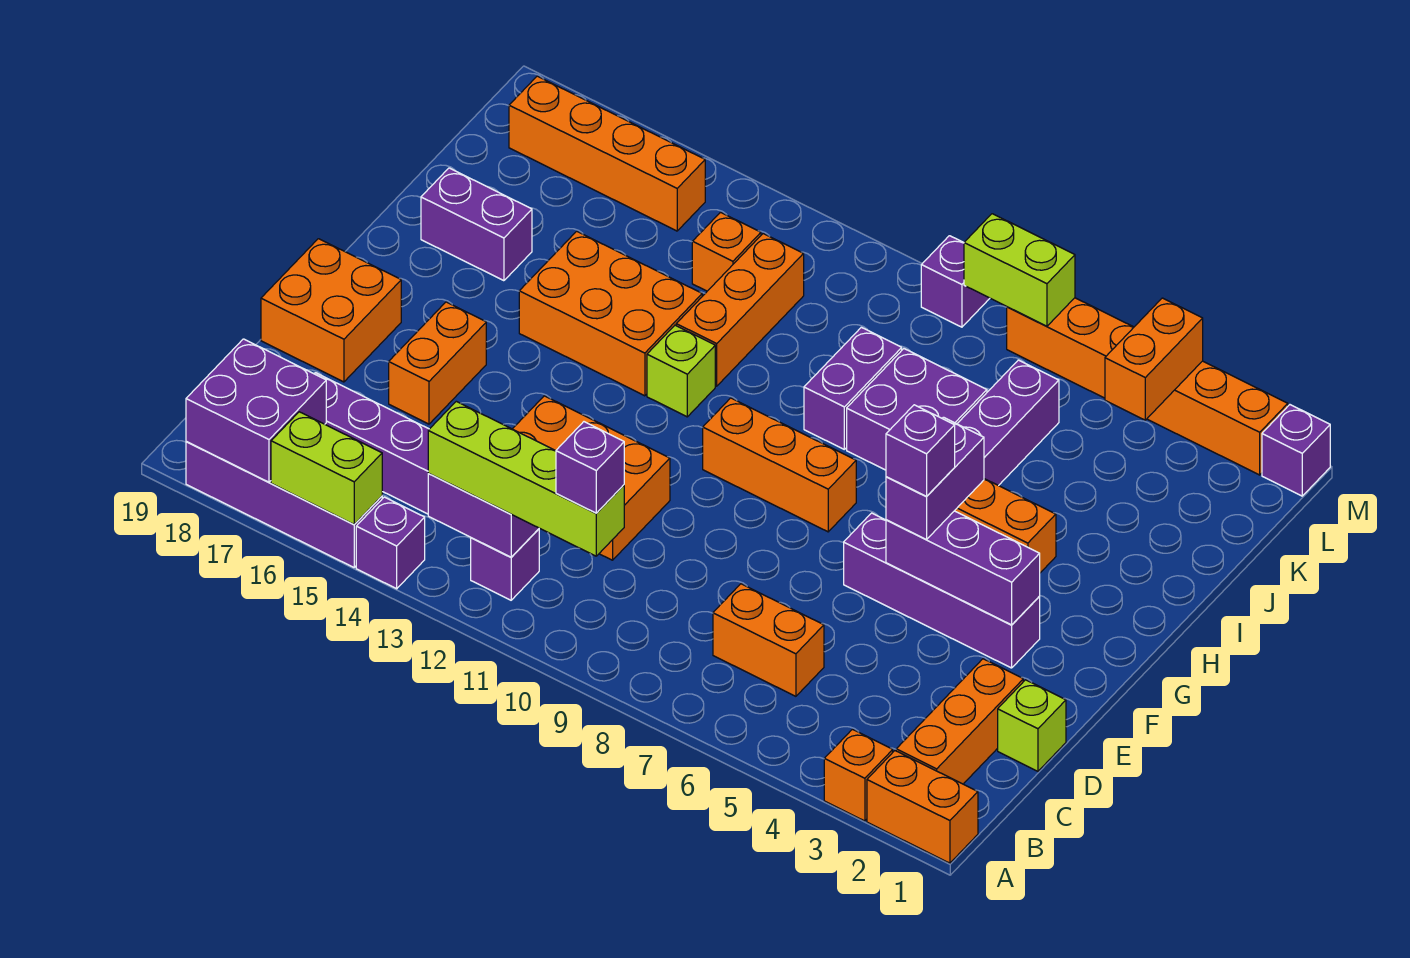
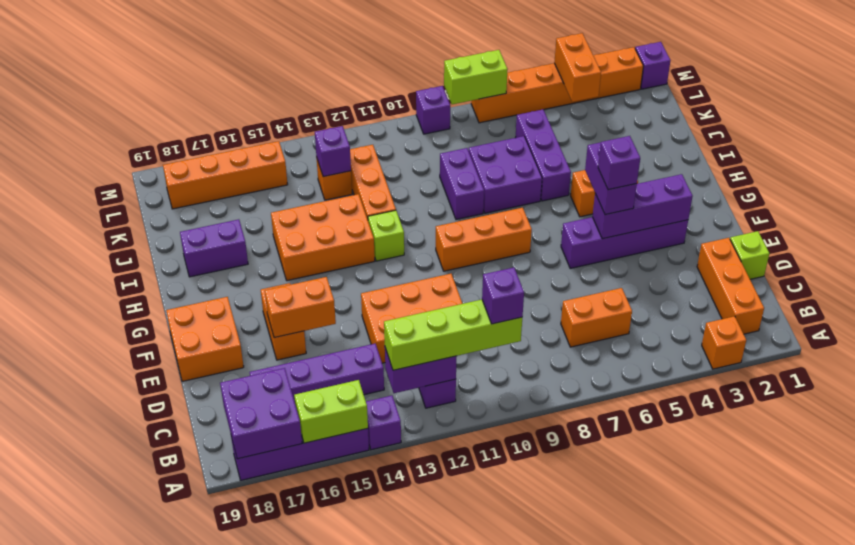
orange brick A1:A2 level 1 -> orange brick E15:E16 level 2
none -> purple brick K13 level 2

